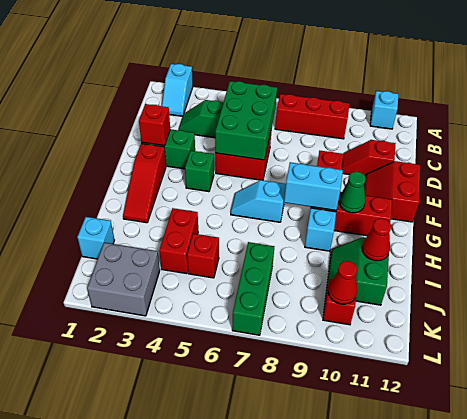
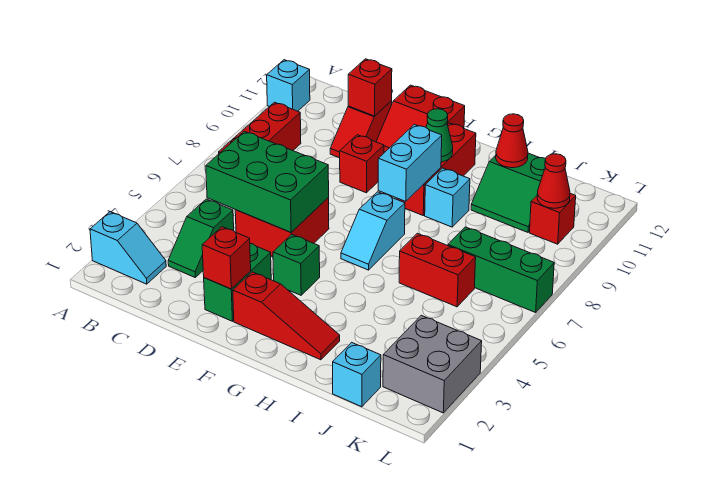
red brick I4:J4 level 1 -> red brick I6:J6 level 1
red brick J5 level 1 -> red brick D11 level 2

